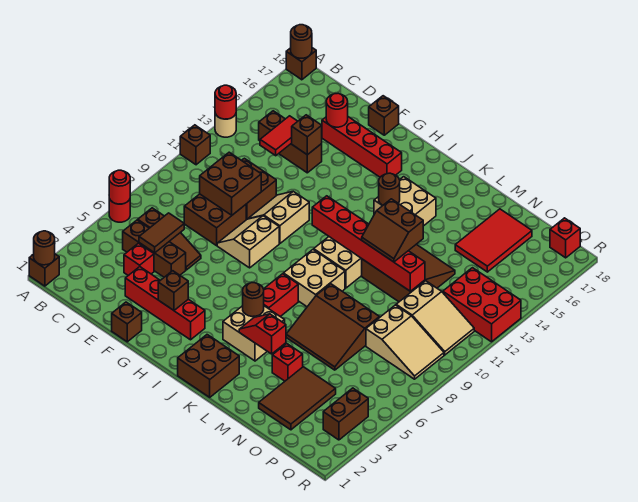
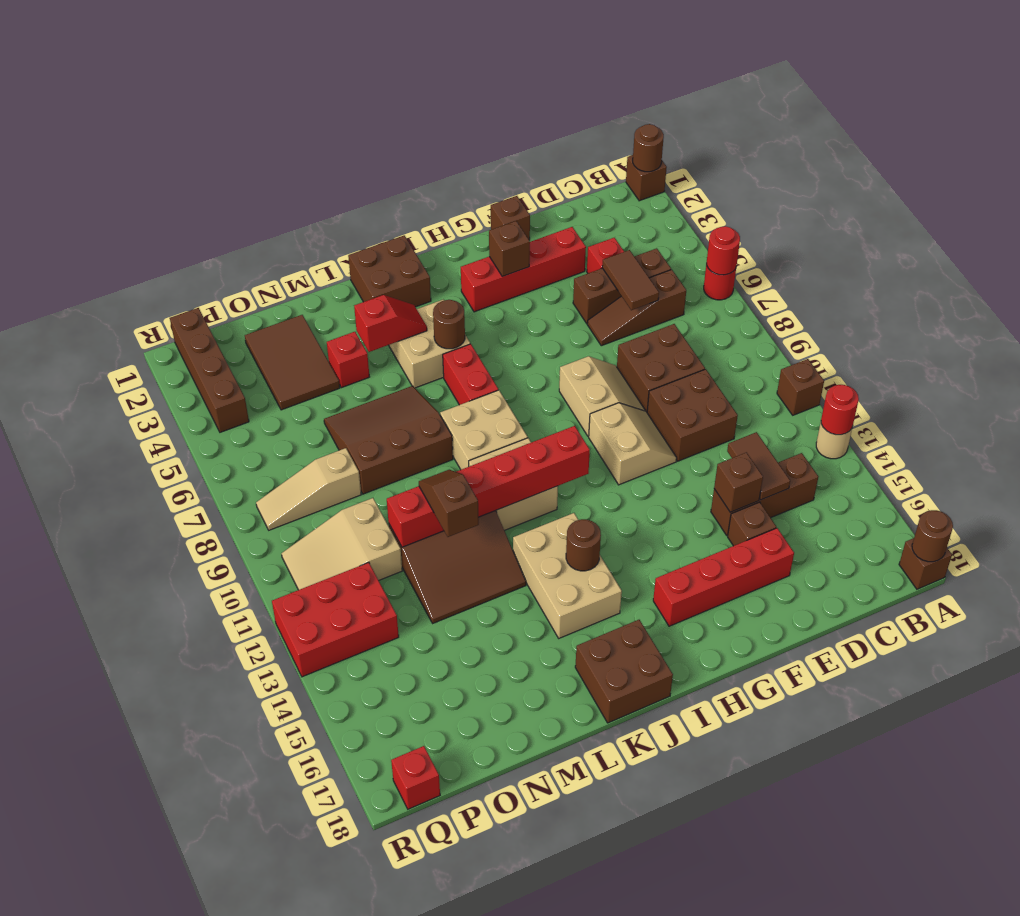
brown brick D9:E10 level 2 -> brown brick J17:K18 level 1
red tile D13:D14 level 2 -> brown tile D13:D14 level 2
red round brick E16 level 2 -> none
brown brick F18 level 1 -> brown brick E15 level 1
tan brick J14:K15 level 1 -> tan brick J13:K15 level 1
brown slope L11:M12 level 3 top 12 -> brown slope M11:M12 level 3 top 12
red tile N15:O17 level 1 -> none
tan slope O8:Q9 level 1 top O -> tan slope O8:Q8 level 1 top O
brown brick Q3:Q4 level 1 -> brown brick Q1:Q4 level 1

